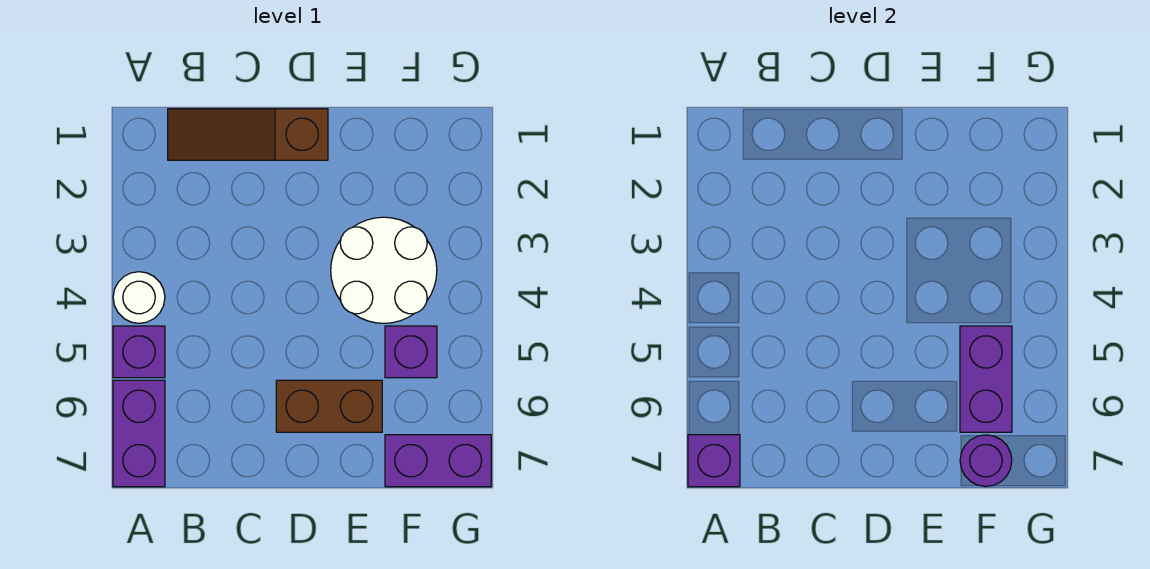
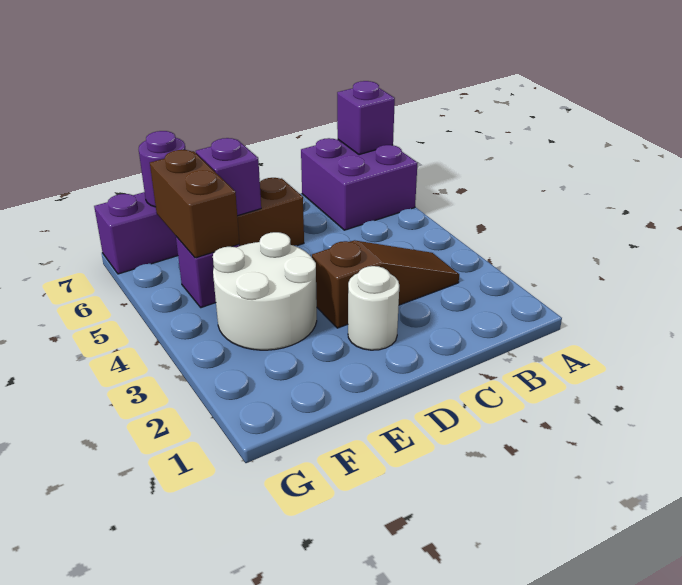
white round brick A4 level 1 -> white round brick D2 level 1
purple brick A5 level 1 -> purple brick E6 level 2
purple brick A6:A7 level 1 -> purple brick A6:B7 level 1
brown slope B1:D1 level 1 top D -> brown slope B3:D3 level 1 top D
purple brick F5:F6 level 2 -> brown brick F5:F6 level 2

